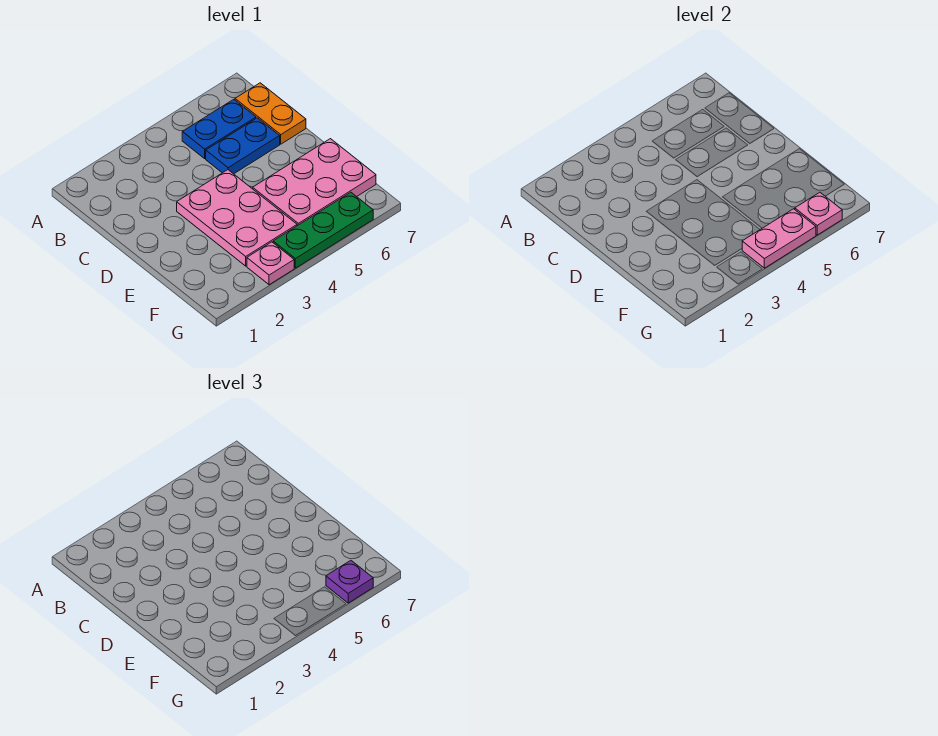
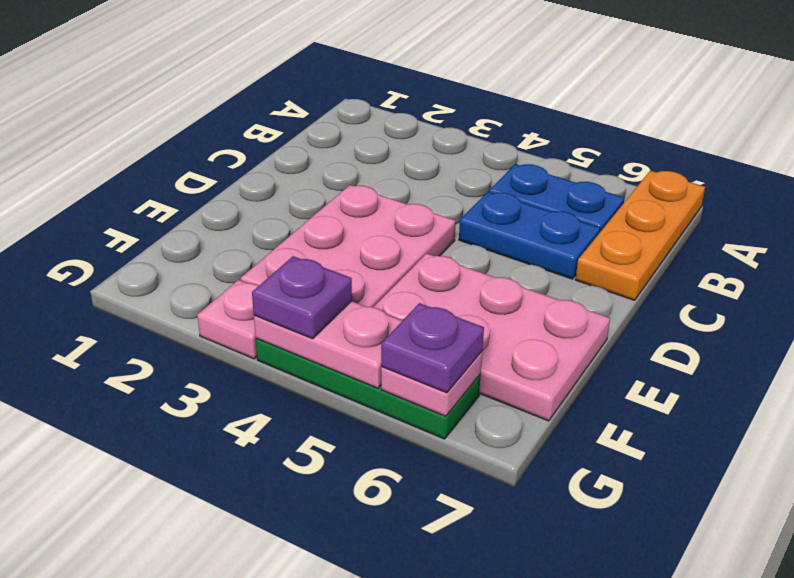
orange plate B7:C7 level 1 -> orange plate A7:C7 level 1
none -> purple plate G4 level 3

